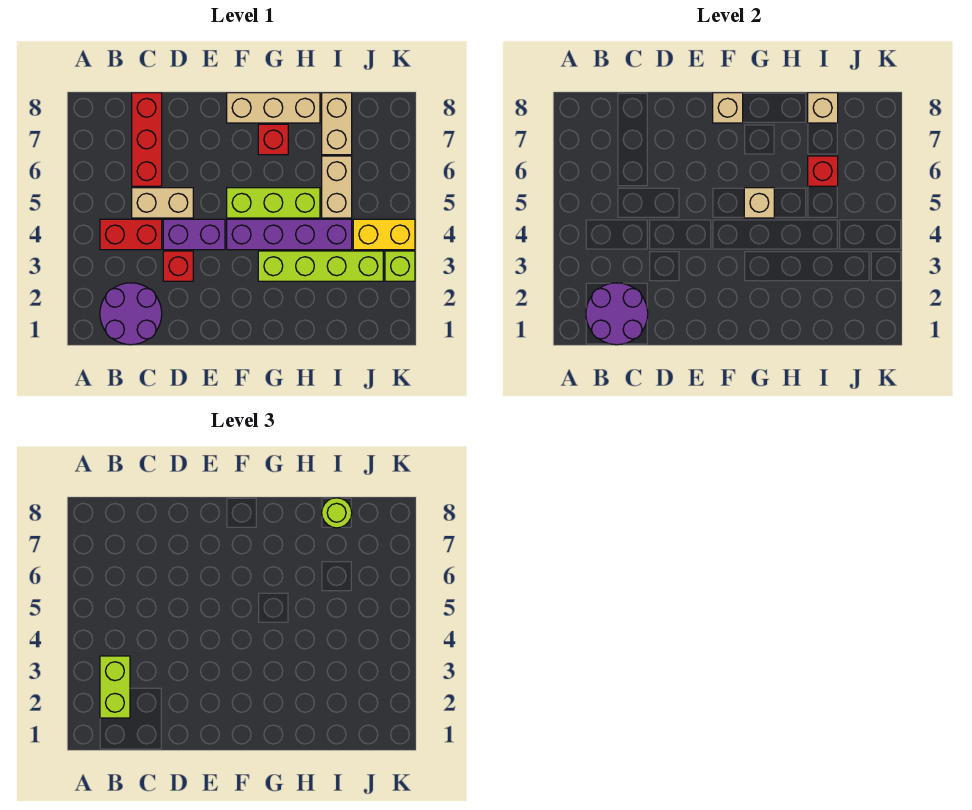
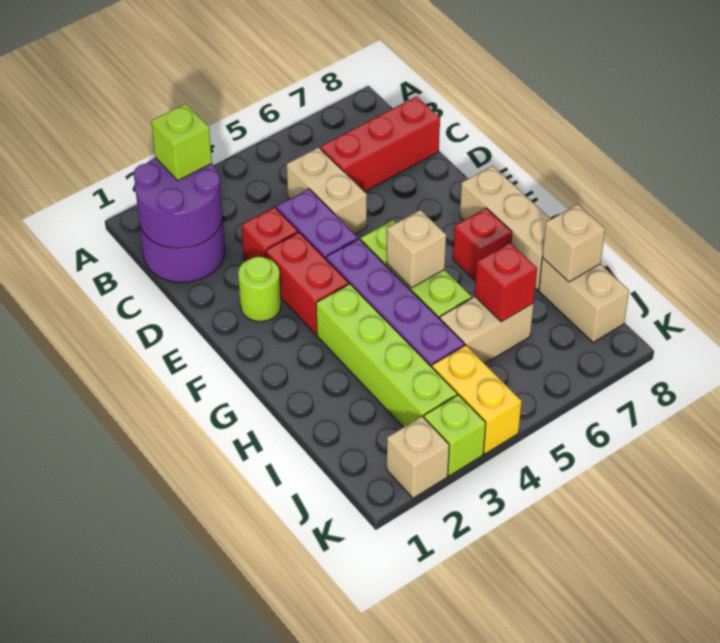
lime brick B2:B3 level 3 -> lime brick B2 level 3
red brick B4:C4 level 1 -> red brick E3:F3 level 1
tan brick F8 level 2 -> tan brick K2 level 1
tan brick I7:I8 level 1 -> tan brick I8:J8 level 1
lime round brick I8 level 3 -> lime round brick E2 level 1

